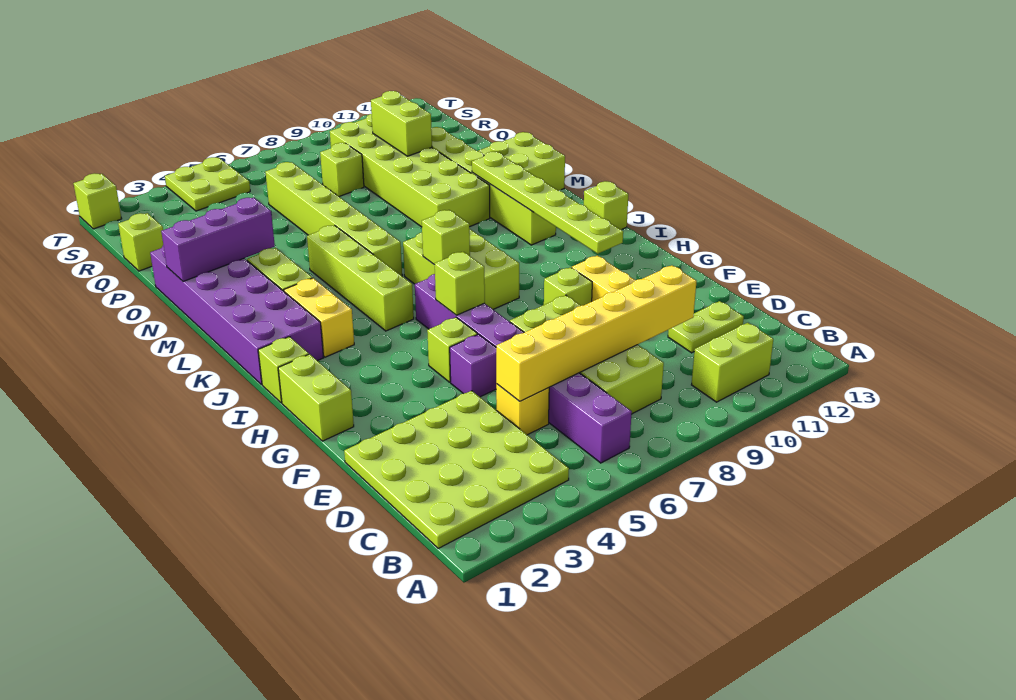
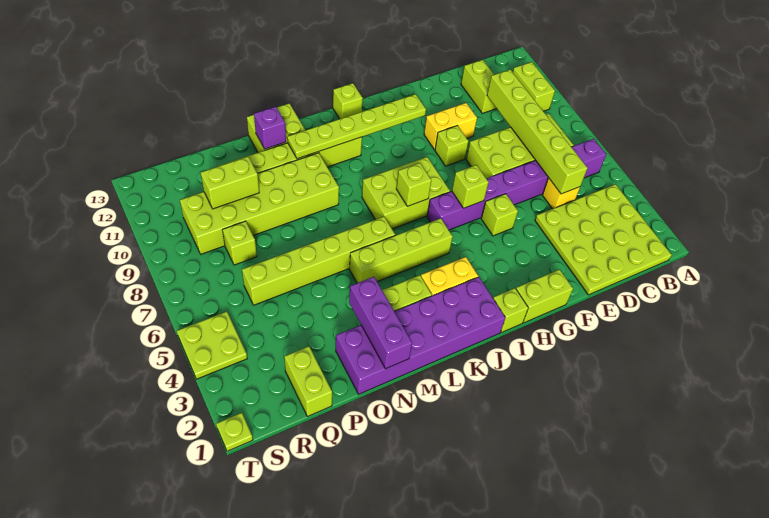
yellow brick D5:D10 level 2 -> lime brick D5:D10 level 2
lime plate D11:D12 level 1 -> lime brick D11:D12 level 1
purple brick F5 level 1 -> purple brick N12 level 2
lime brick Q1 level 1 -> lime brick Q1:Q2 level 1
lime brick T1 level 1 -> lime plate T1 level 1

